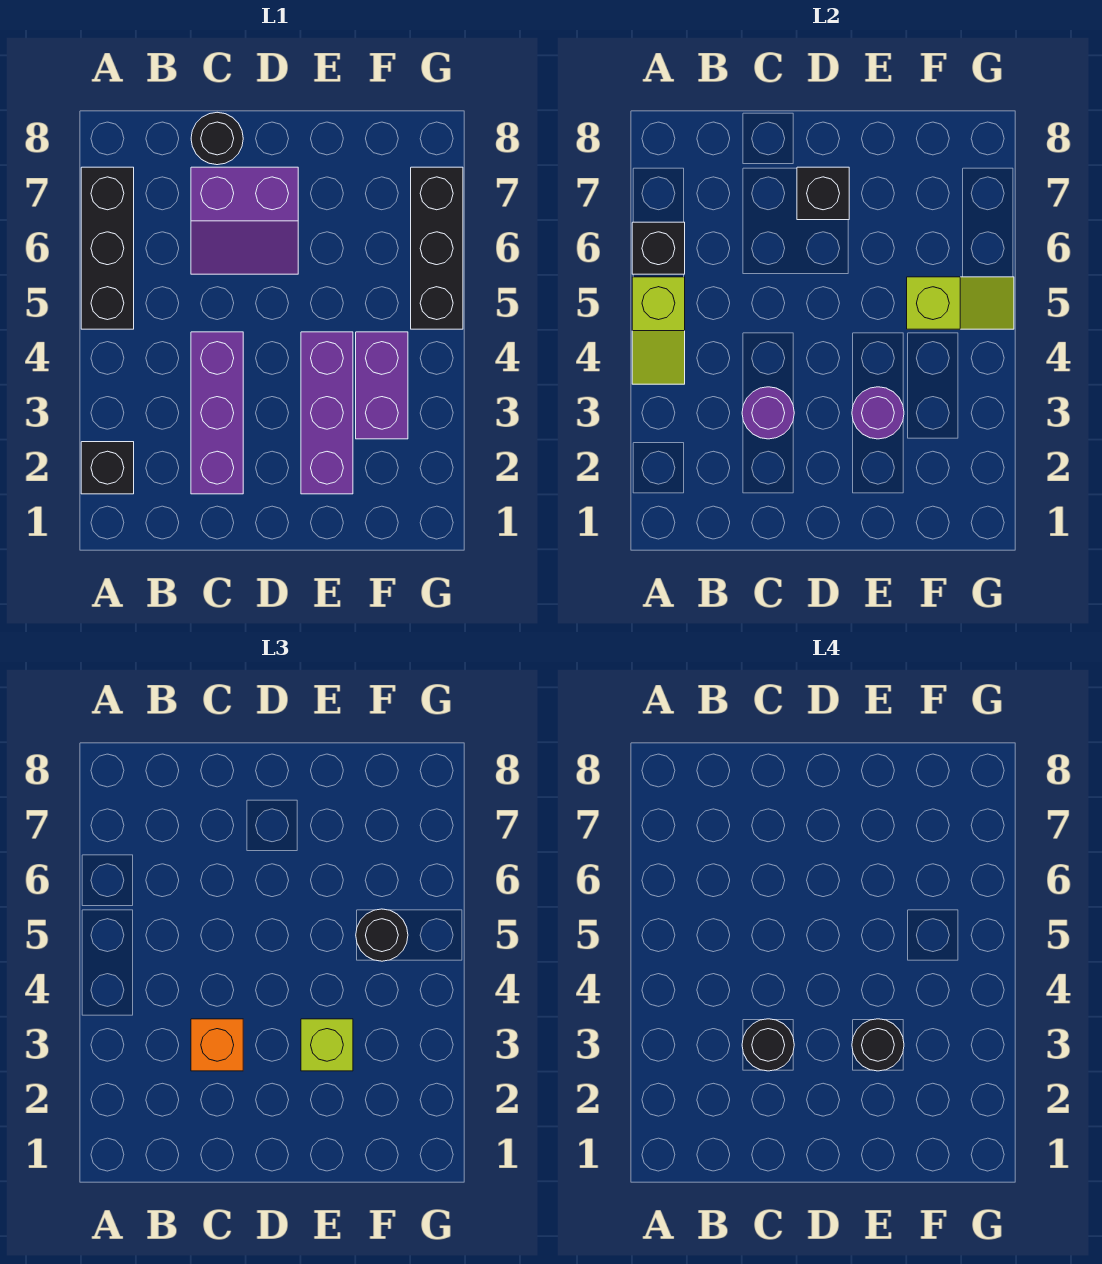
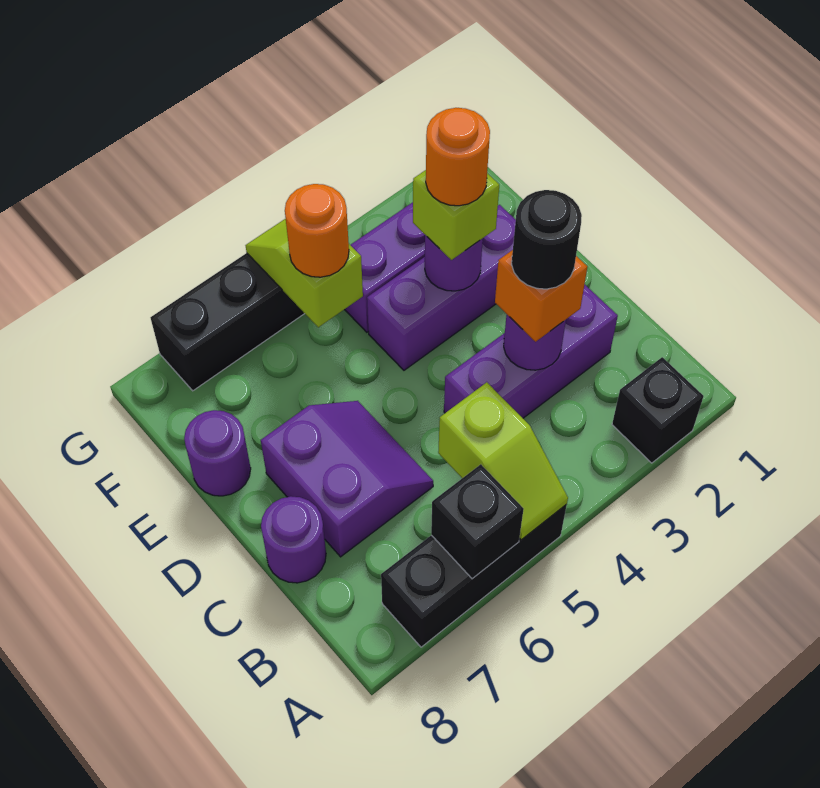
lime slope A4:A5 level 2 top 5 -> lime slope A5:B5 level 2 top B
black round brick C8 level 1 -> purple round brick C8 level 1
black brick D7 level 2 -> none
black round brick E3 level 4 -> orange round brick E3 level 4
none -> purple round brick E8 level 1
black round brick F5 level 3 -> orange round brick F5 level 3

